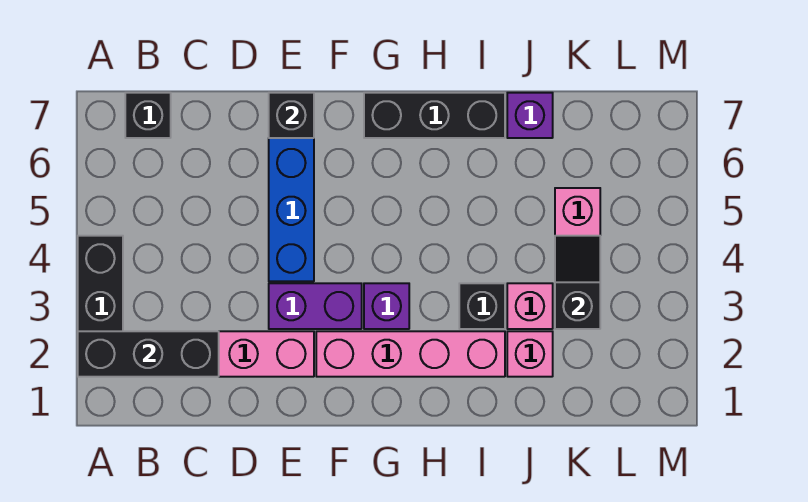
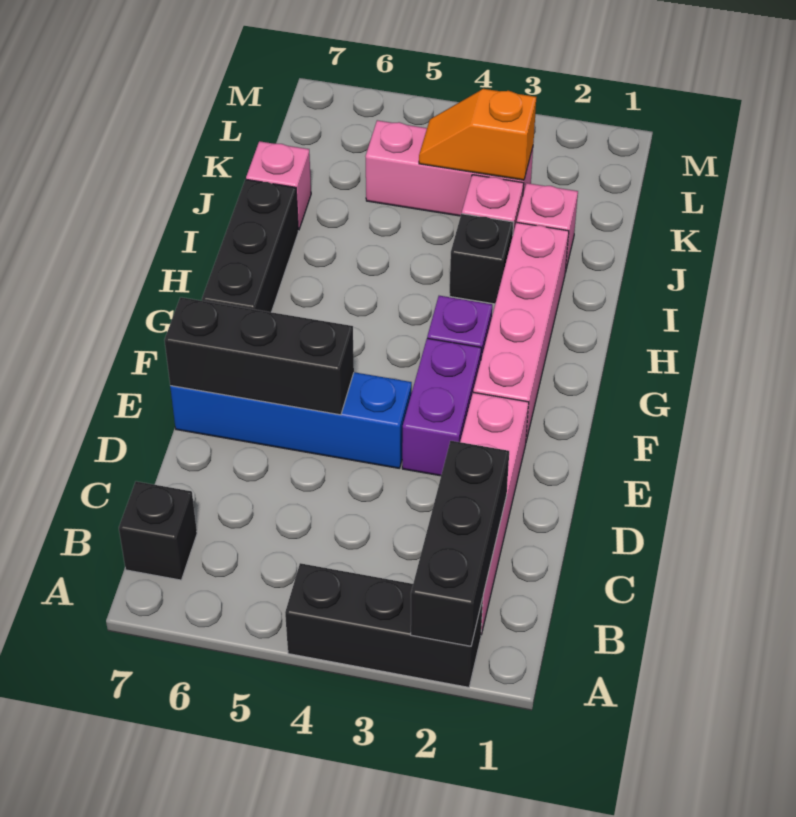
black brick E7 level 2 -> black brick E5:E7 level 2
purple brick J7 level 1 -> pink brick J7 level 1
black slope K3:K4 level 2 top 3 -> orange slope K3:K4 level 2 top 3

